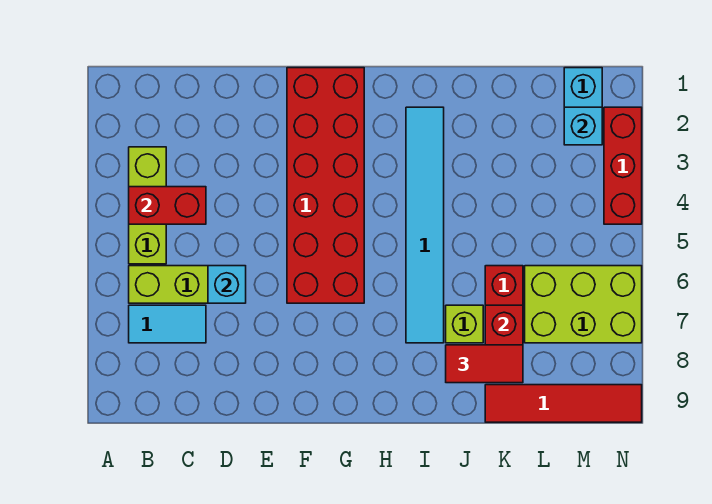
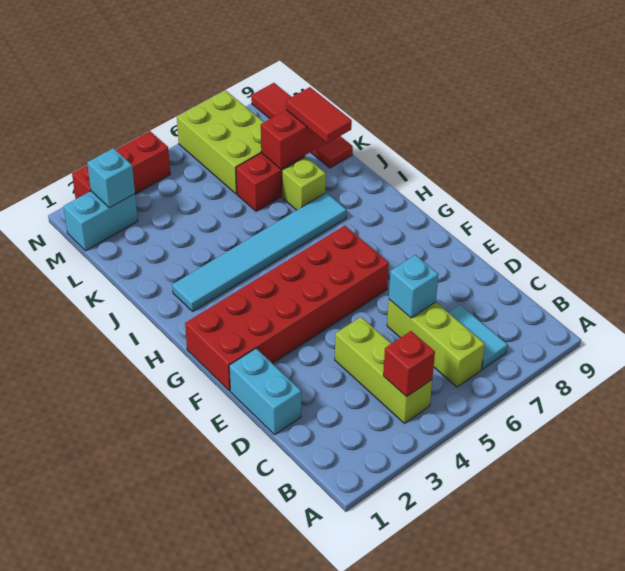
lime brick B3:B5 level 1 -> lime brick B4:D4 level 1
red brick B4:C4 level 2 -> red brick B4 level 2
none -> cyan brick D1:E1 level 1

